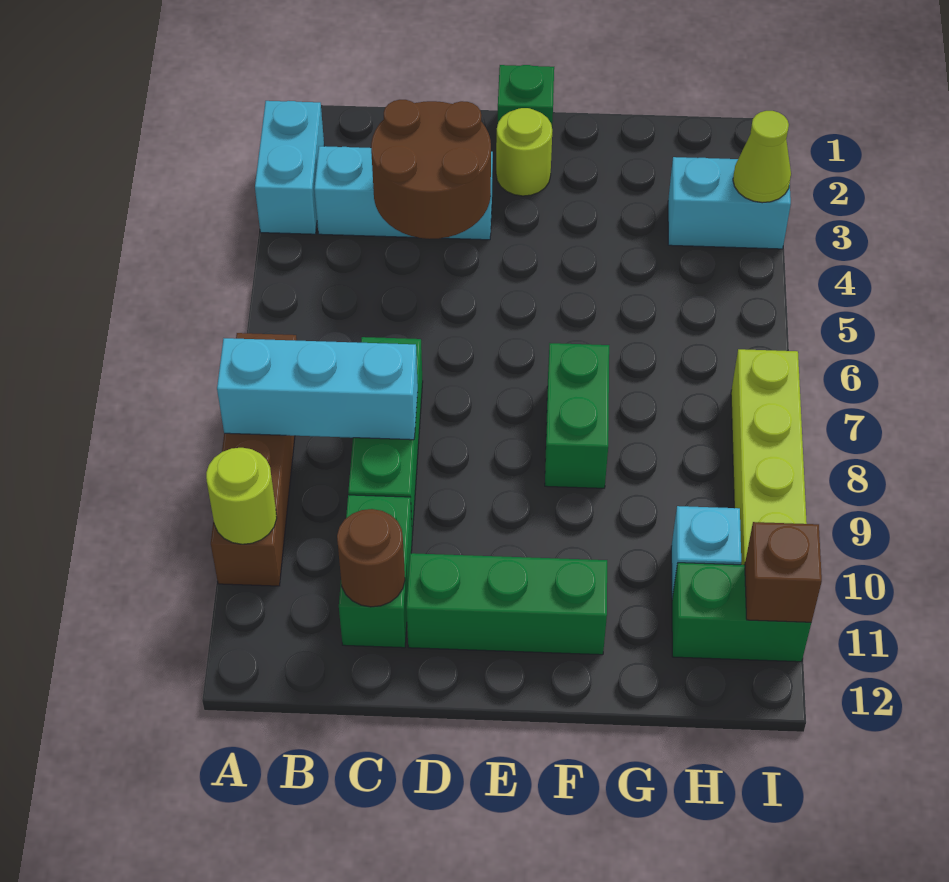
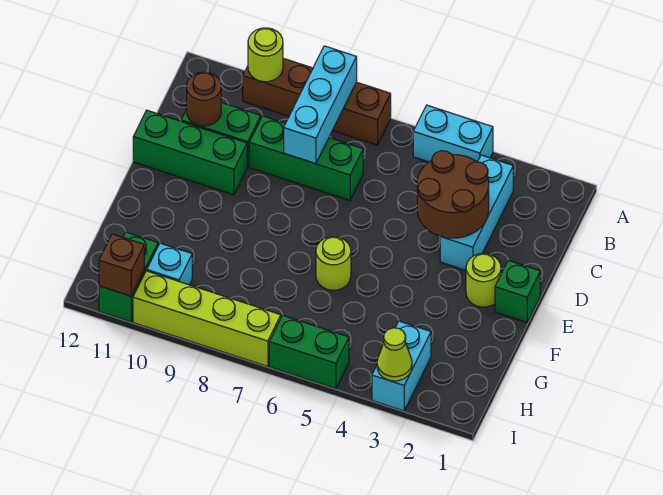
cyan brick A2:A3 level 1 -> cyan brick A4:A5 level 1
green brick D11:F11 level 1 -> green brick D10:D12 level 1
none -> lime round brick F6 level 1
green brick F7:F8 level 1 -> green brick I5:I6 level 1

